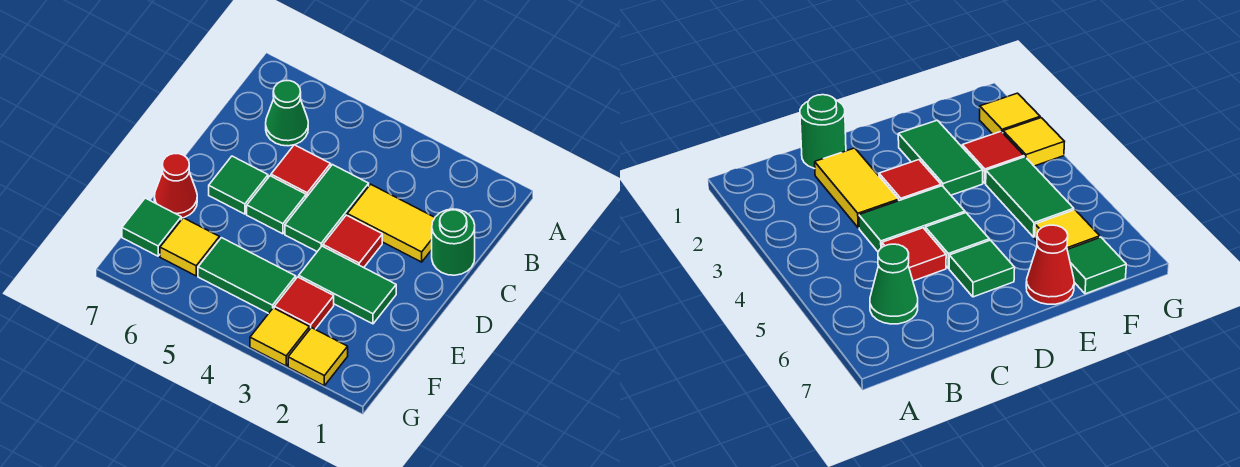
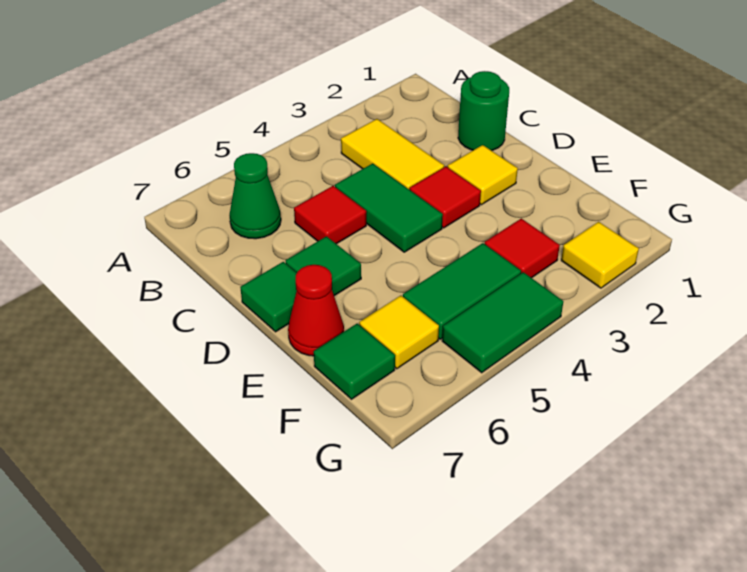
yellow tile C2:C3 level 1 -> yellow tile B3:C3 level 1
green tile D5 level 1 -> green tile D7 level 1
green tile E2:E3 level 1 -> green tile G4:G5 level 1
yellow tile G3 level 1 -> yellow tile D2 level 1

